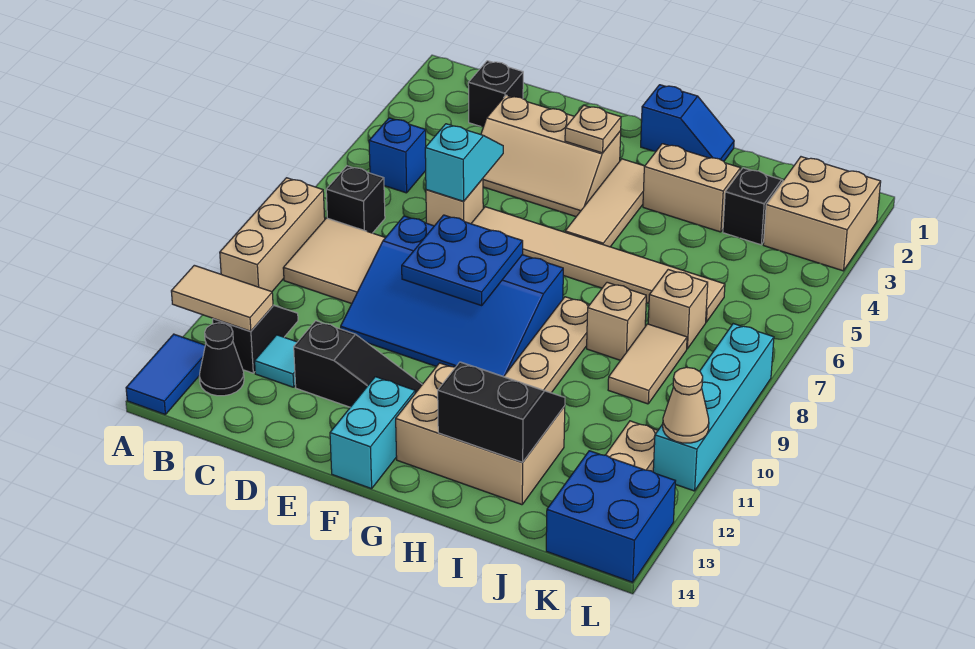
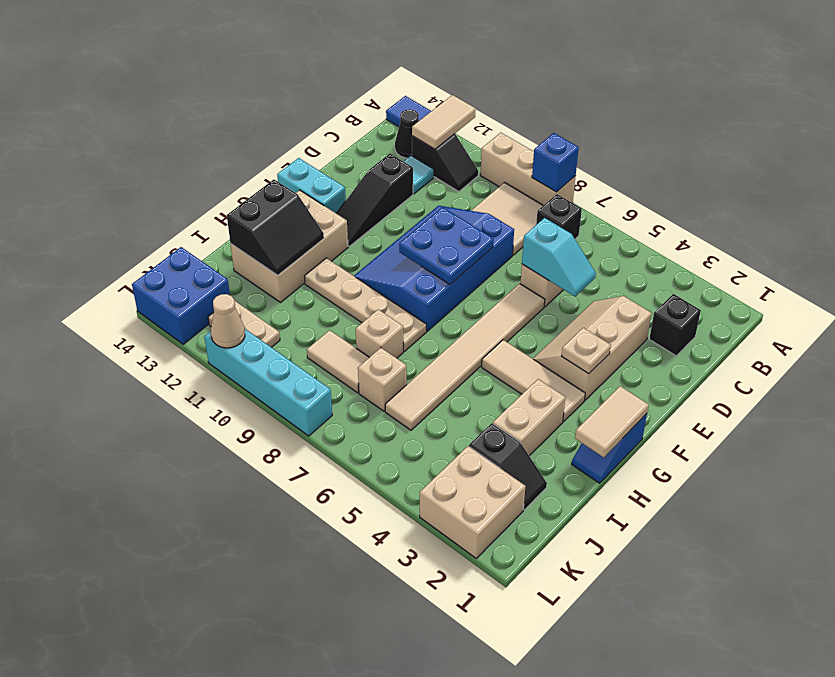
blue brick B5 level 1 -> blue brick A8 level 2
none -> tan tile G1:H1 level 2

